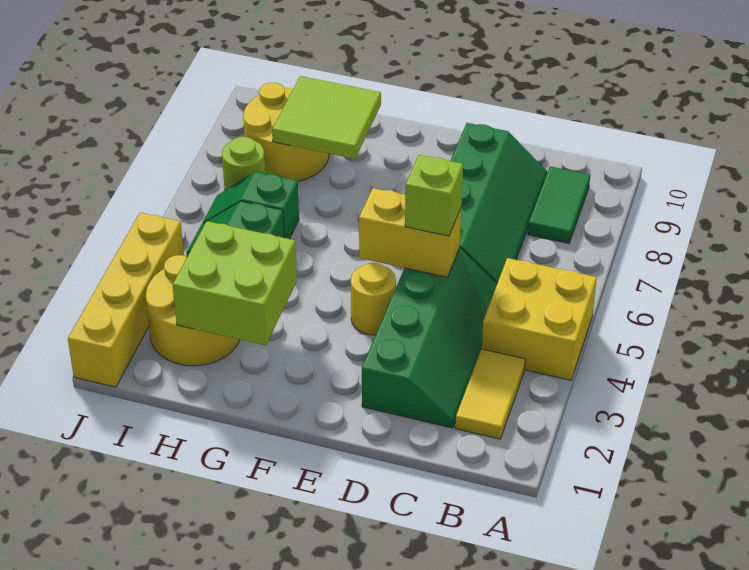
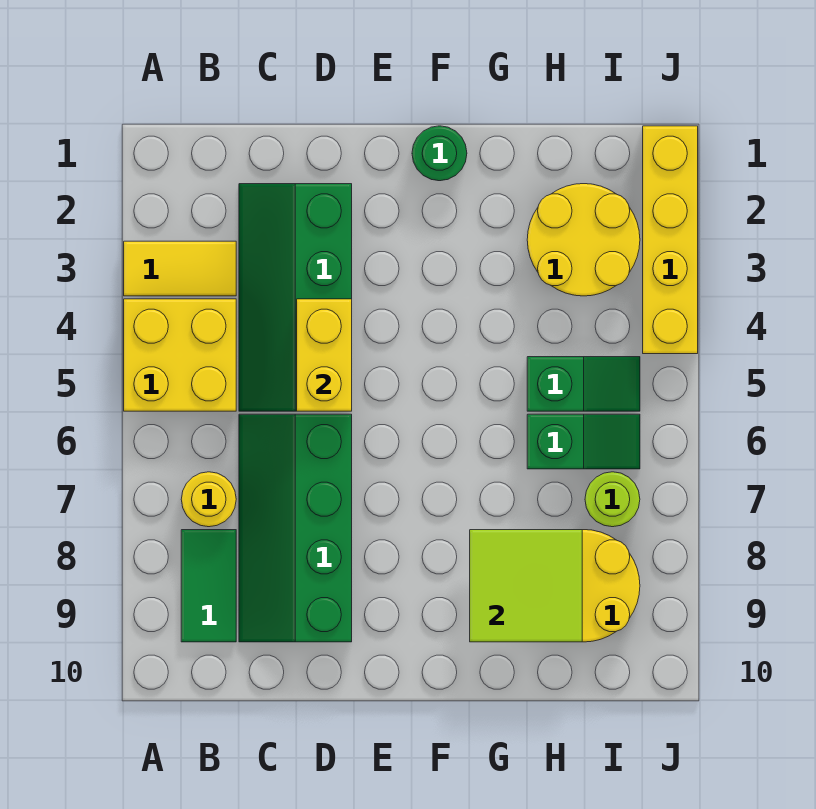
yellow tile B2:B3 level 1 -> yellow tile A3:B3 level 1
yellow brick D5:E5 level 2 -> yellow brick D4:D5 level 2
lime brick D5 level 3 -> none
yellow round brick E4 level 1 -> yellow round brick B7 level 1
none -> green round brick F1 level 1
lime brick G2:H3 level 2 -> none

